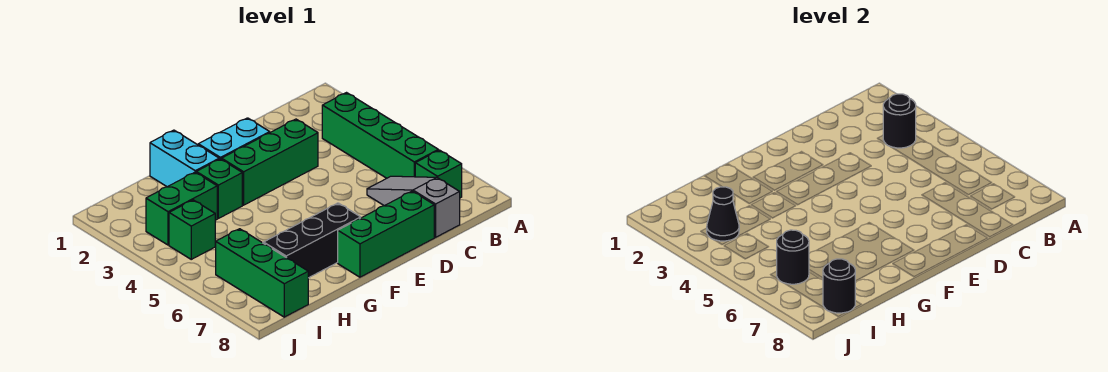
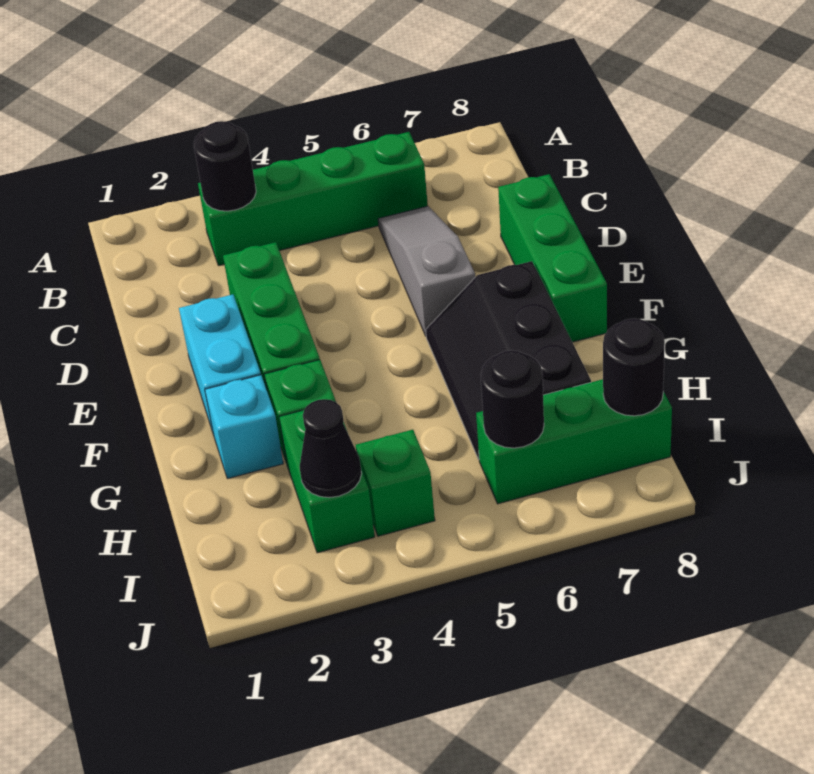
green brick B7 level 1 -> none
grey slope C6:C8 level 1 top 8 -> grey slope C6:E6 level 1 top E
cyan brick G1:G2 level 1 -> cyan brick G2 level 1

